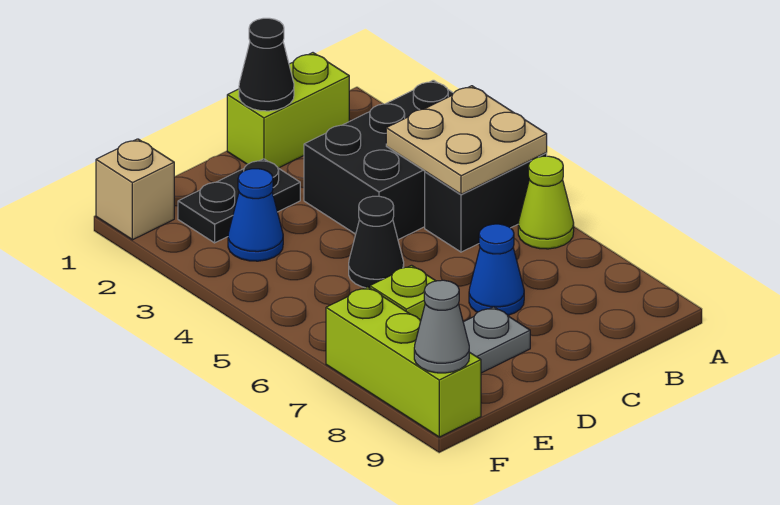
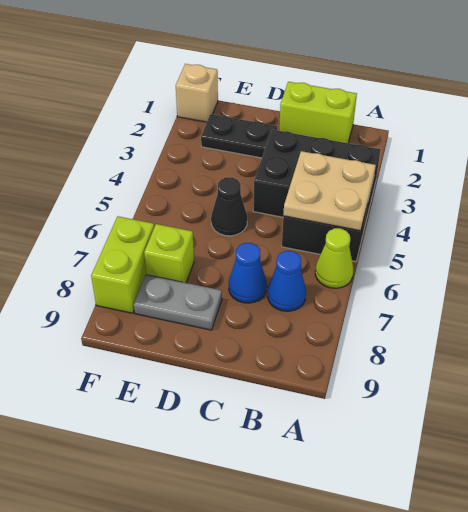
black cone C1 level 2 -> none
blue cone E3 level 1 -> blue cone B7 level 1
lime brick F7:F9 level 1 -> lime brick F7:F8 level 1
grey cone F9 level 2 -> none

